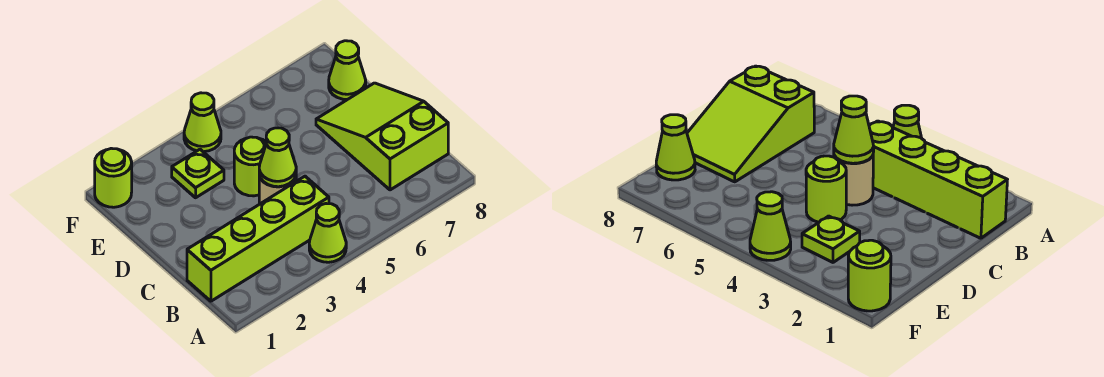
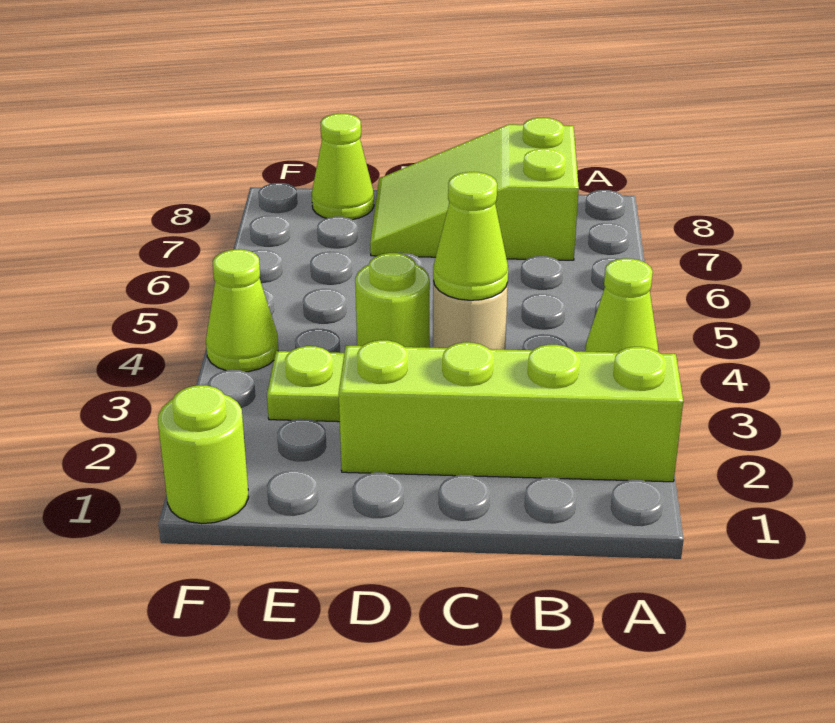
lime brick B1:B4 level 1 -> lime brick A2:D2 level 1

